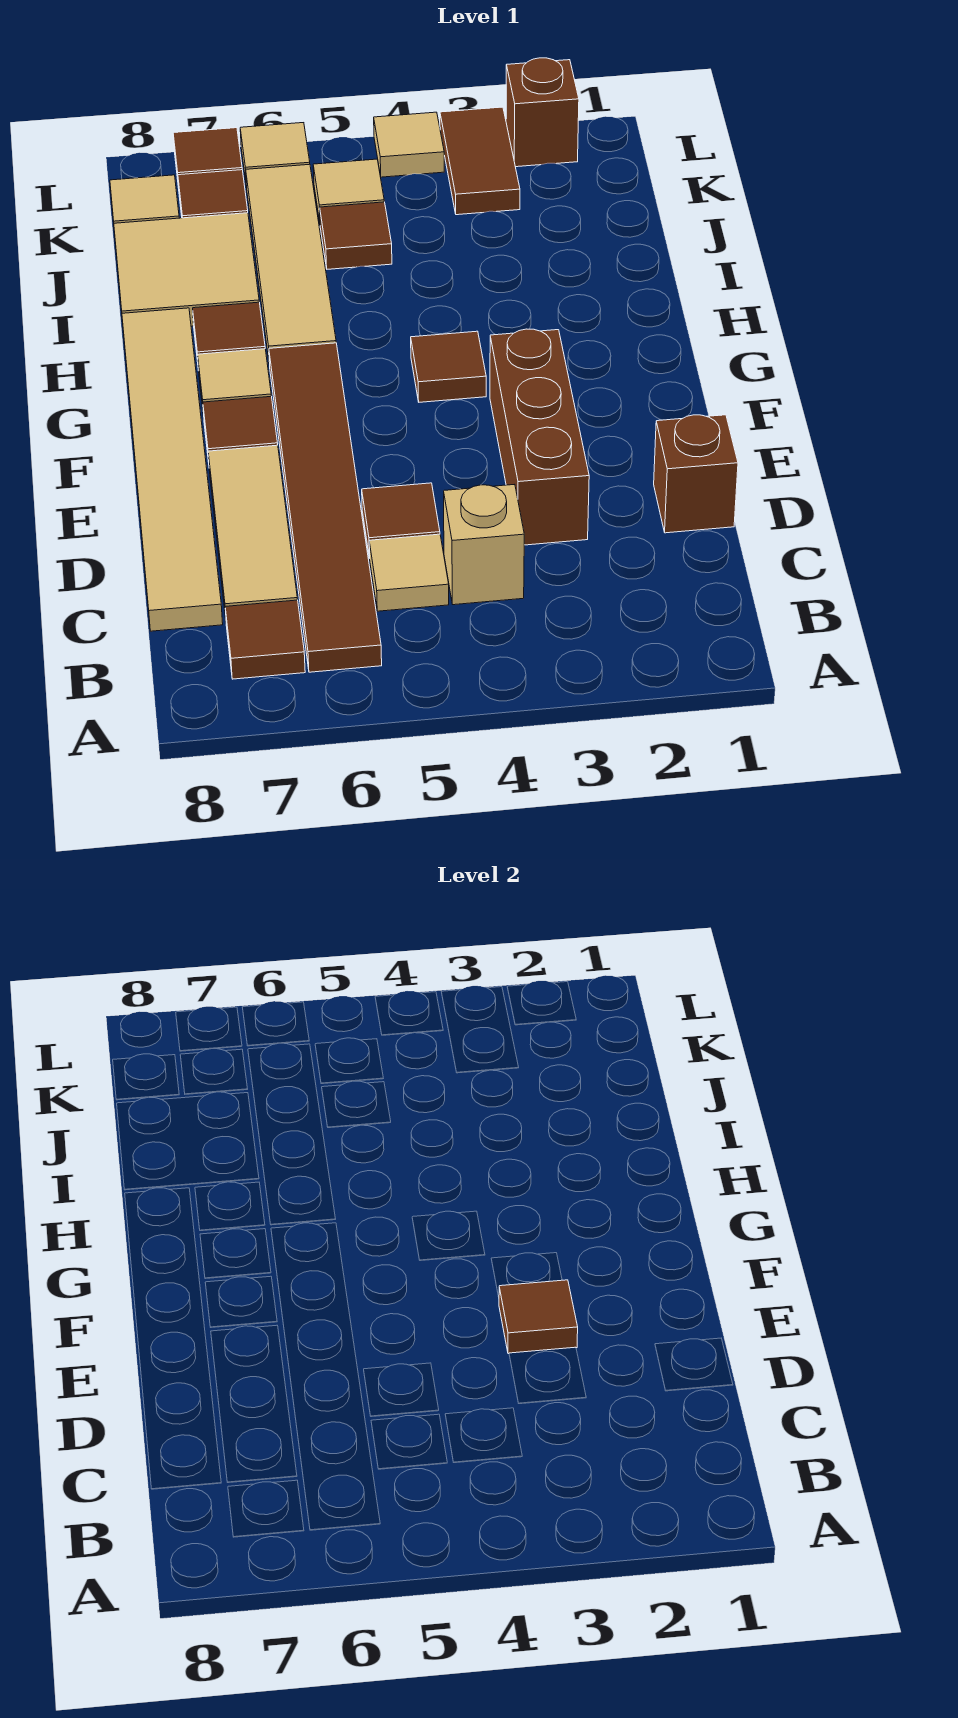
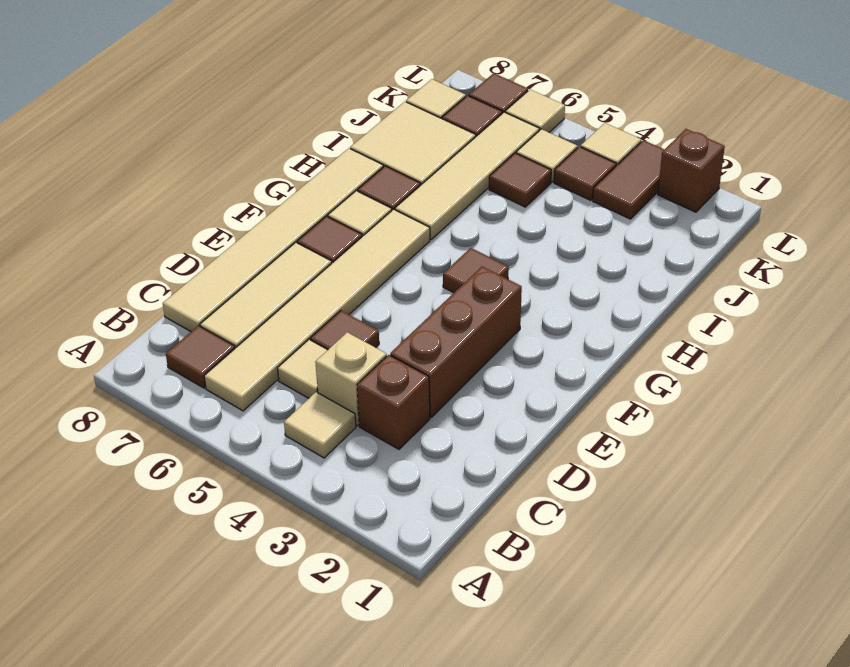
none -> tan tile B4 level 1
brown tile B6:G6 level 1 -> tan tile B6:G6 level 1
brown brick D1 level 1 -> brown brick C3 level 1
brown tile E3 level 2 -> brown tile K4 level 1

